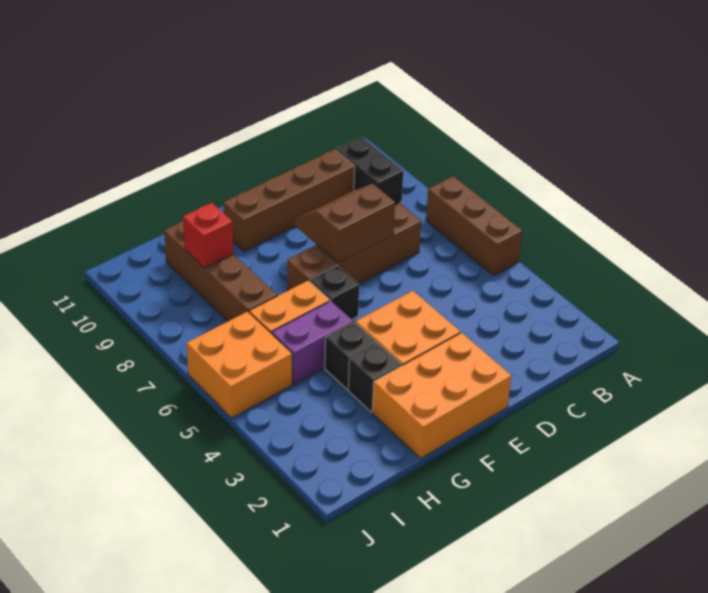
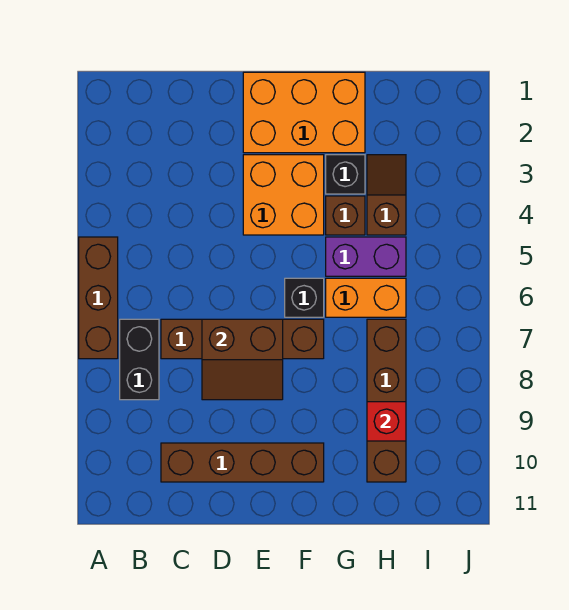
black brick B9:B10 level 1 -> black brick B7:B8 level 1
black brick G4 level 1 -> brown brick G4 level 1
none -> brown slope H3:H4 level 1 top 4
orange brick I5:J6 level 1 -> none

